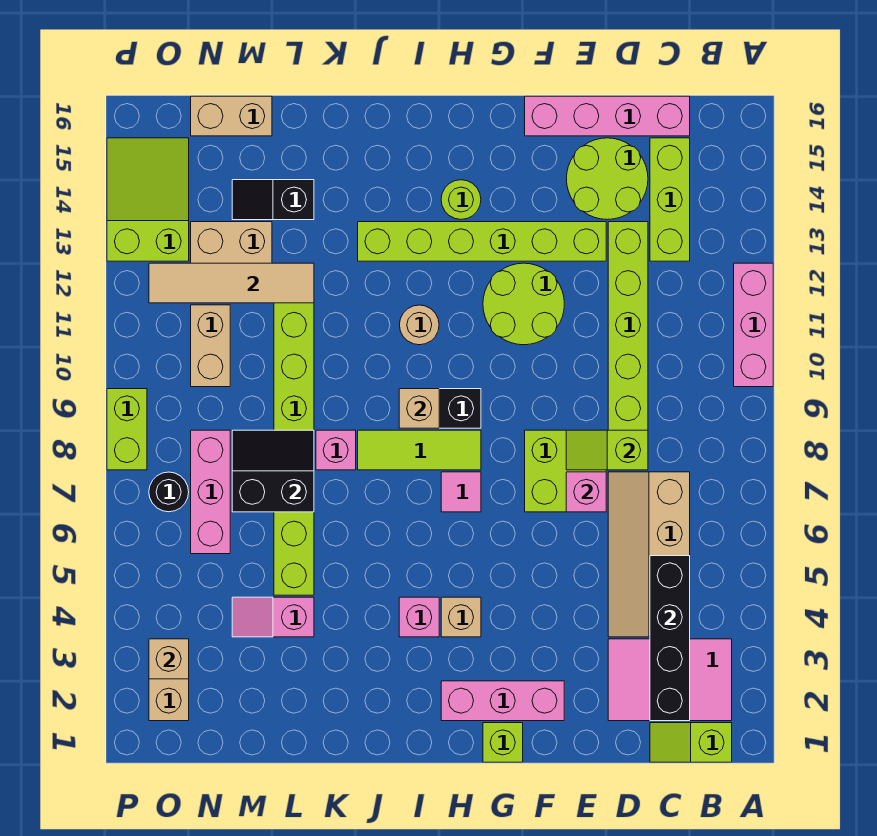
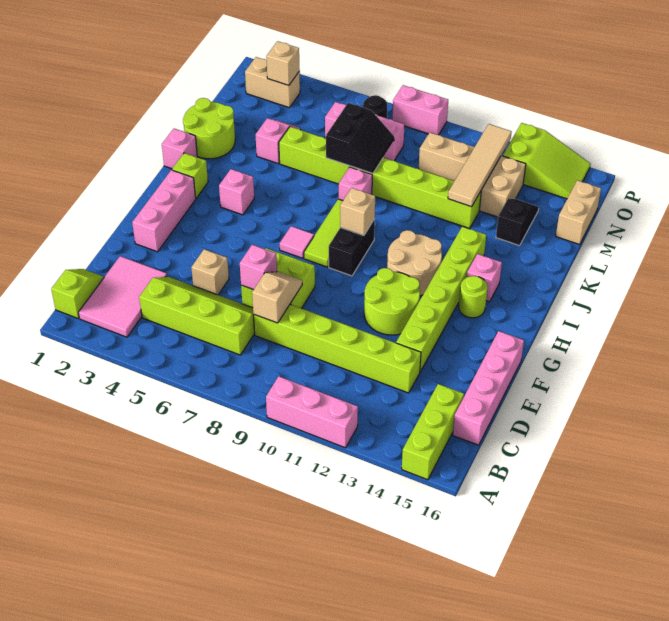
black brick C2:C5 level 2 -> none
tan slope C4:D7 level 1 top C -> lime slope C4:D7 level 1 top C
lime brick C13:C15 level 1 -> lime brick A15:C15 level 1
lime slope D8:E8 level 2 top D -> tan slope D8:E8 level 2 top D
lime round brick D14:E15 level 1 -> lime round brick K1:L2 level 1
lime brick G1 level 1 -> lime brick I2 level 1
tan brick H4 level 1 -> tan brick E5 level 1
tan round brick I11 level 1 -> tan round brick H11:I12 level 1
none -> pink brick I14 level 1
none -> pink brick J1 level 1
lime brick P8:P9 level 1 -> pink brick P8:P9 level 1

